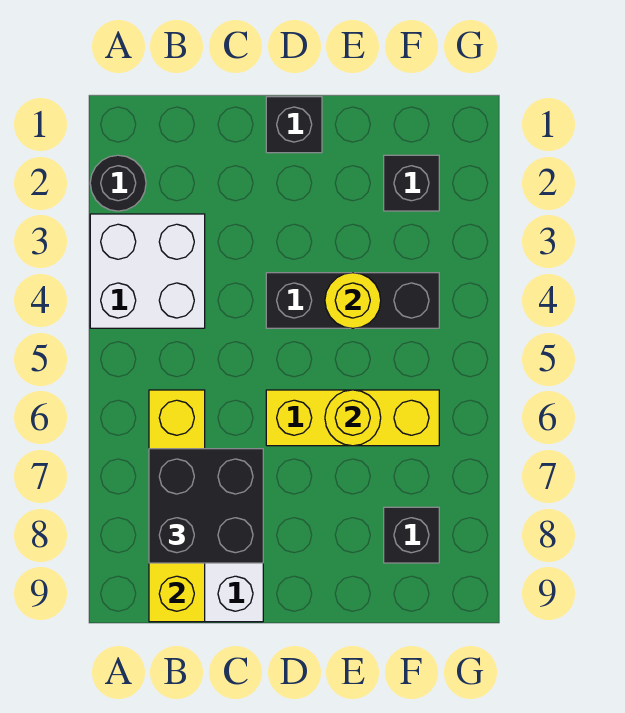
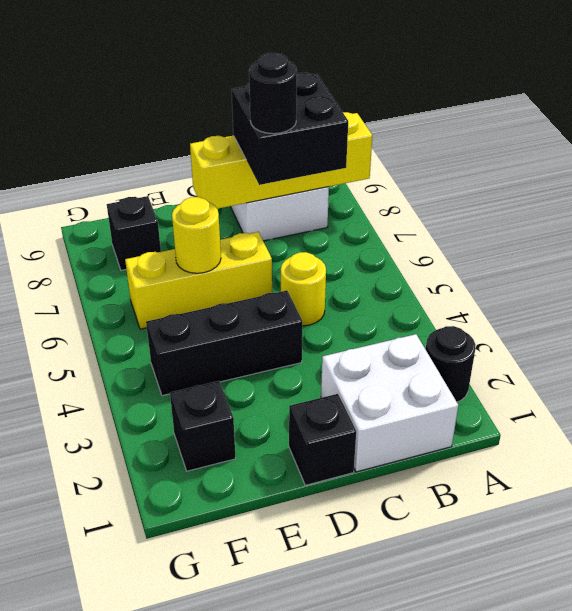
white brick A3:B4 level 1 -> white brick B1:C2 level 1
yellow brick B6:B9 level 2 -> yellow brick A8:D8 level 2
none -> black round brick C7 level 4
yellow round brick E4 level 2 -> yellow round brick C5 level 1

